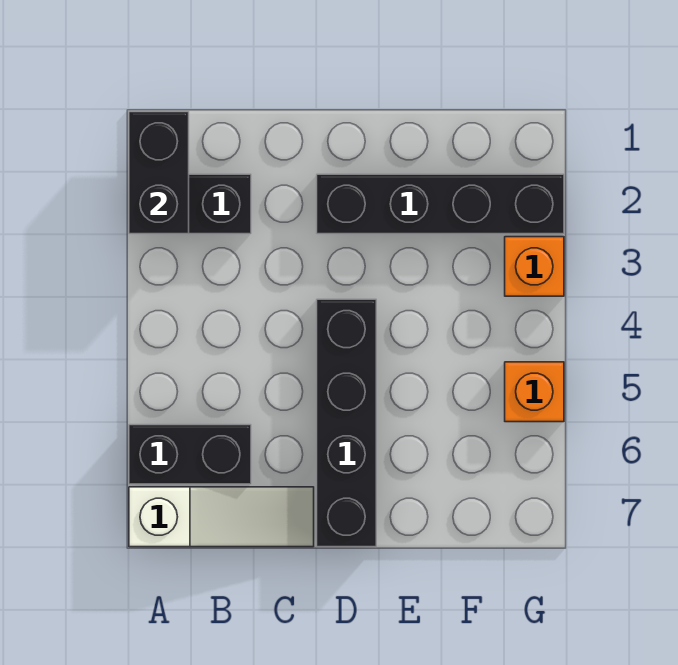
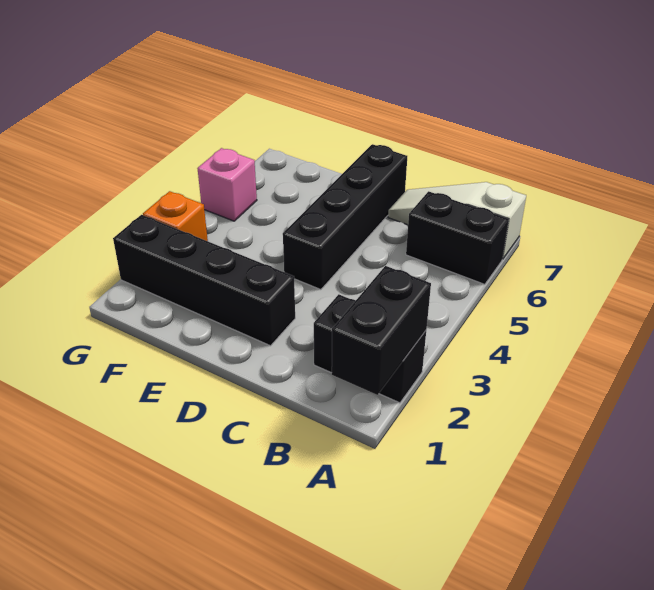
orange brick G5 level 1 -> pink brick G5 level 1

